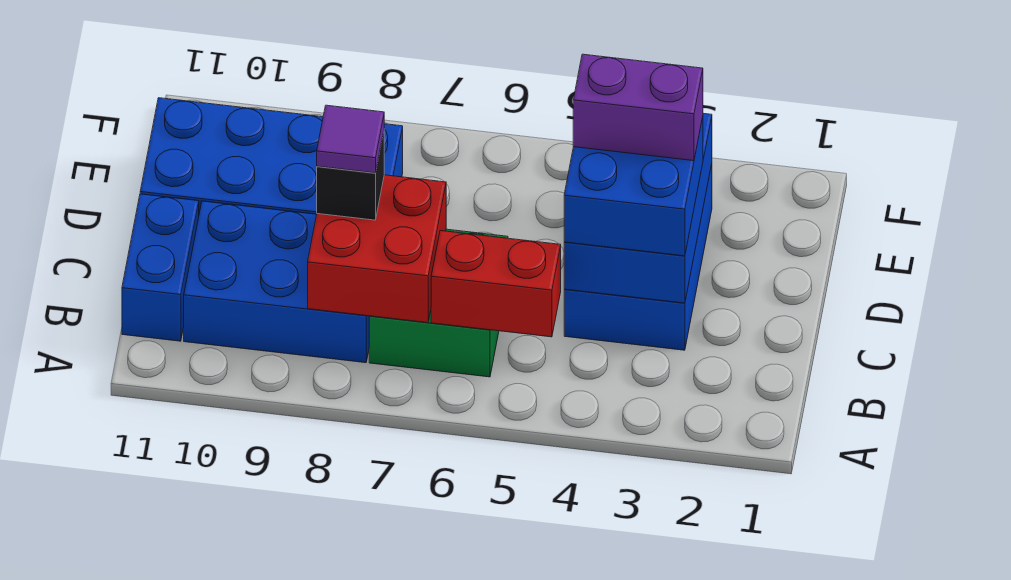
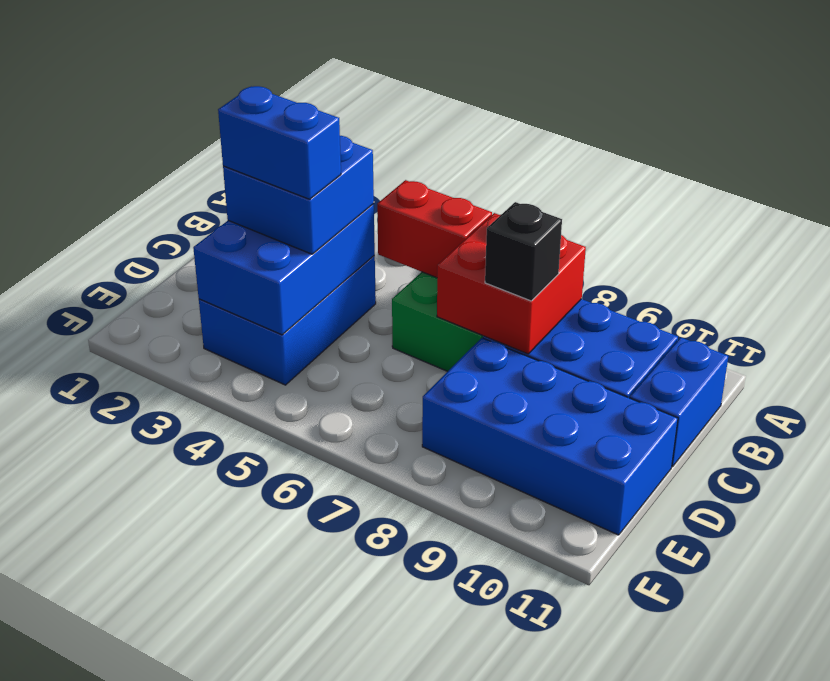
purple tile C8 level 4 -> none
purple brick D3:D4 level 4 -> blue brick D3:D4 level 4

